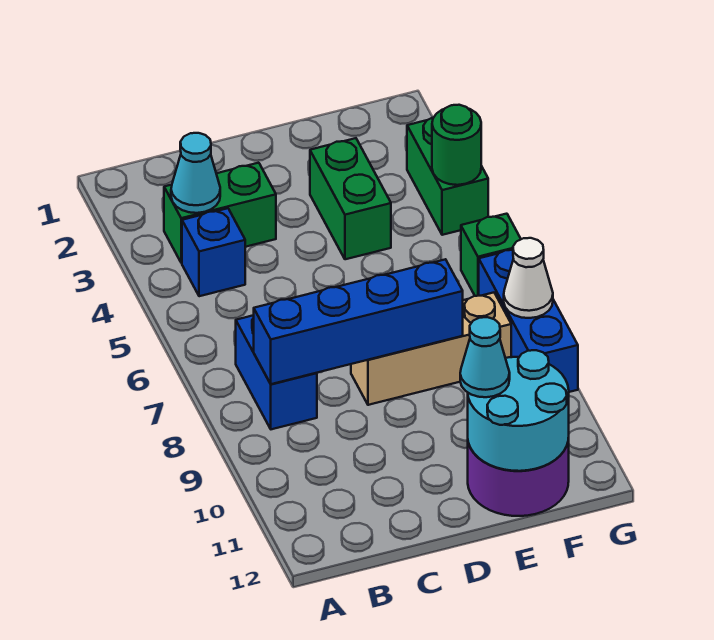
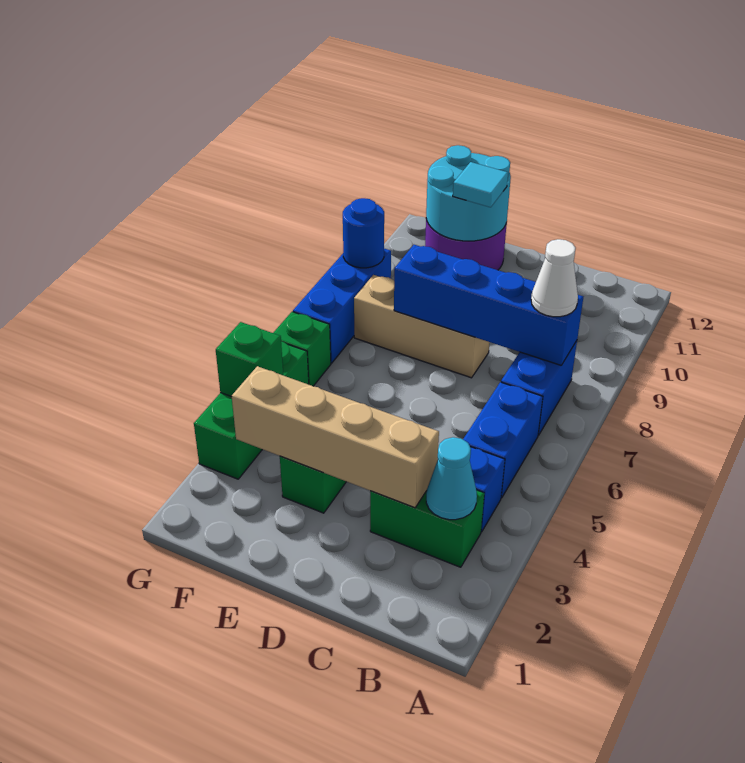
none -> blue brick B5:B6 level 1
none -> tan brick C3:F3 level 2
cyan cone E11 level 3 -> cyan tile E11 level 3
green brick G3:G4 level 1 -> green brick G3:G5 level 1
green round brick G4 level 2 -> green brick G4 level 2
white cone G8 level 2 -> white cone B8 level 3
none -> blue round brick G9 level 2

